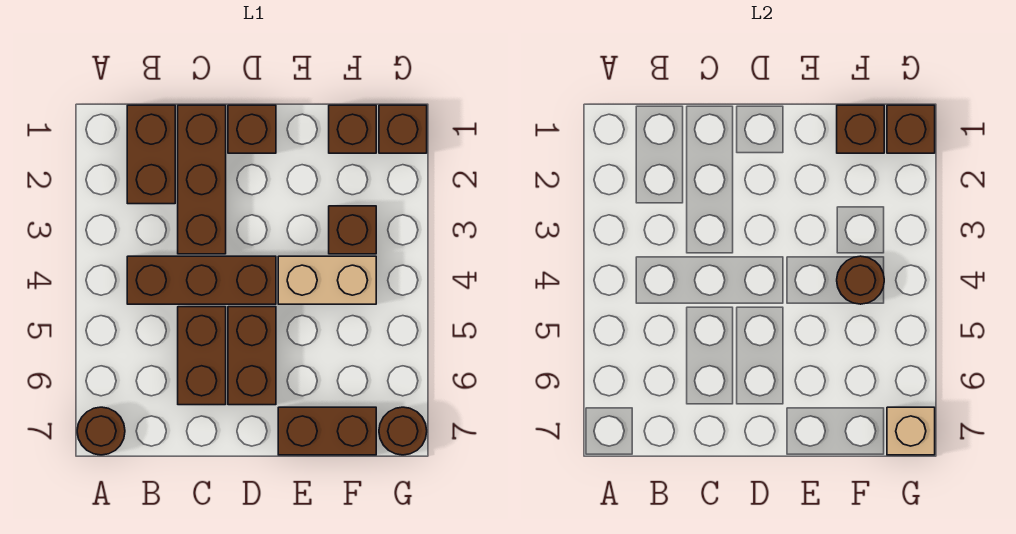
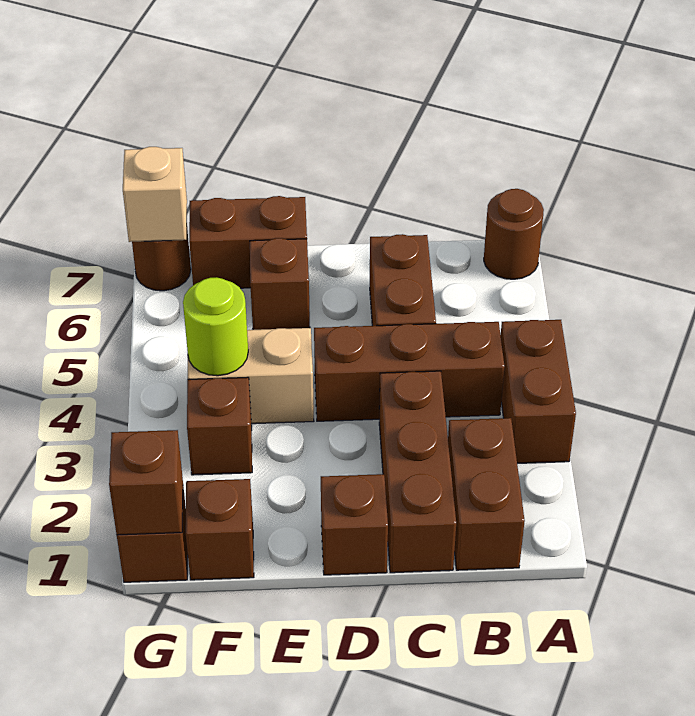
brown brick D5:D6 level 1 -> brown brick A3:A4 level 1
brown brick F1 level 2 -> brown brick E6 level 1
brown round brick F4 level 2 -> lime round brick F4 level 2

